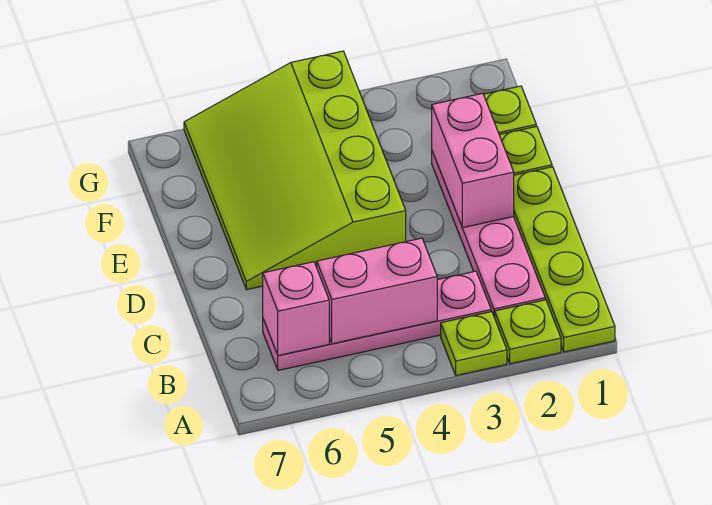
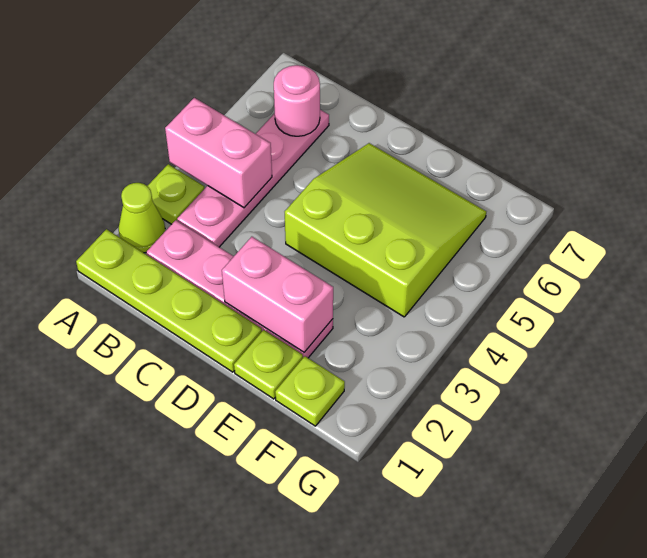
lime plate A2 level 1 -> lime cone A2 level 1
pink brick B4:B5 level 2 -> pink brick A4:B4 level 2
pink brick B6 level 2 -> pink round brick B6 level 2
lime slope D4:G6 level 1 top 4 -> lime slope D4:F6 level 1 top 4

